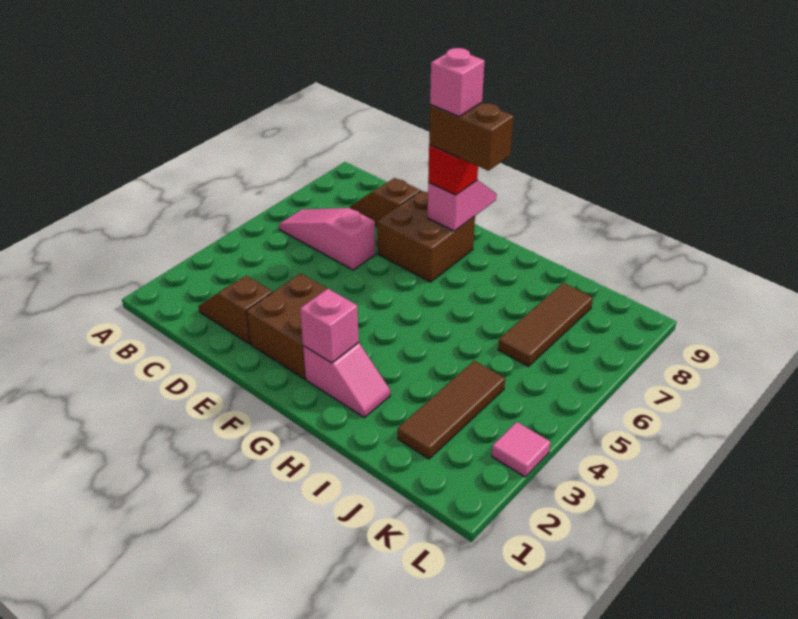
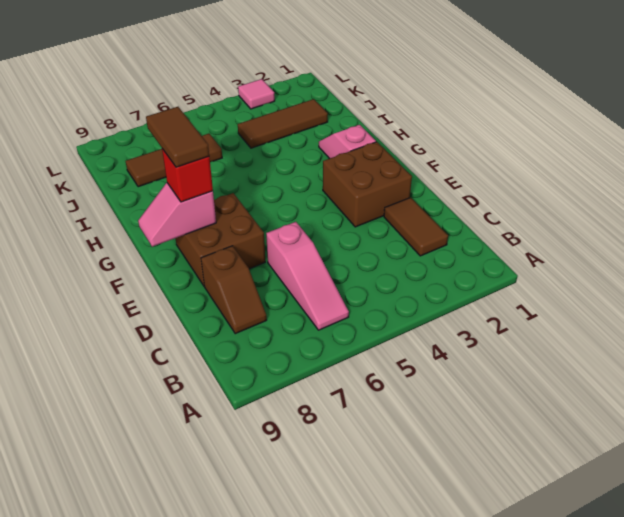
brown slope C2:D2 level 1 top D -> brown tile C2:D2 level 1
brown brick F8:G8 level 4 -> brown tile F8:G8 level 4
pink brick F8 level 5 -> none
pink brick G2 level 2 -> none

